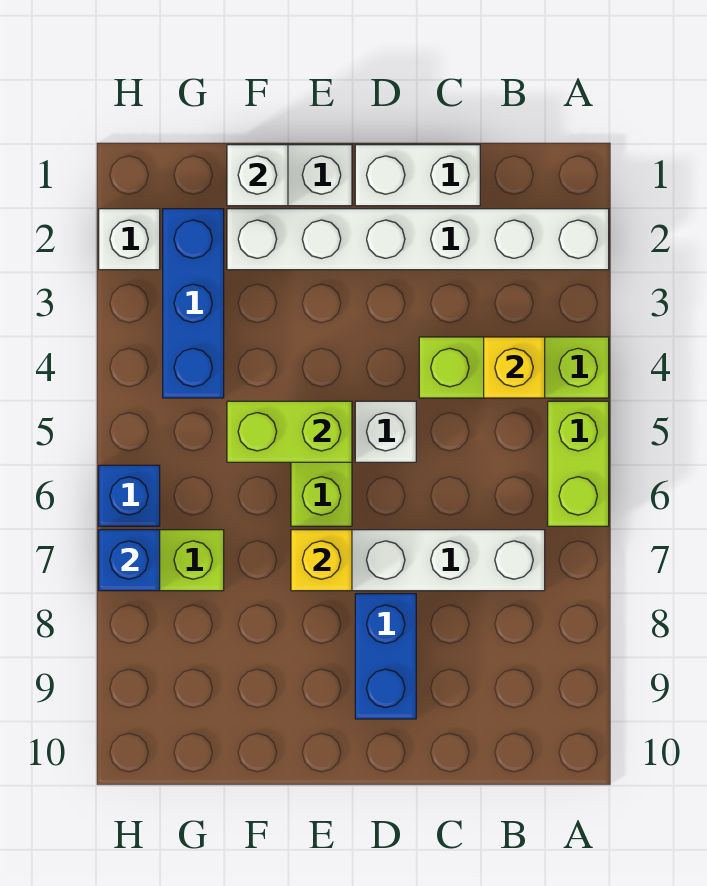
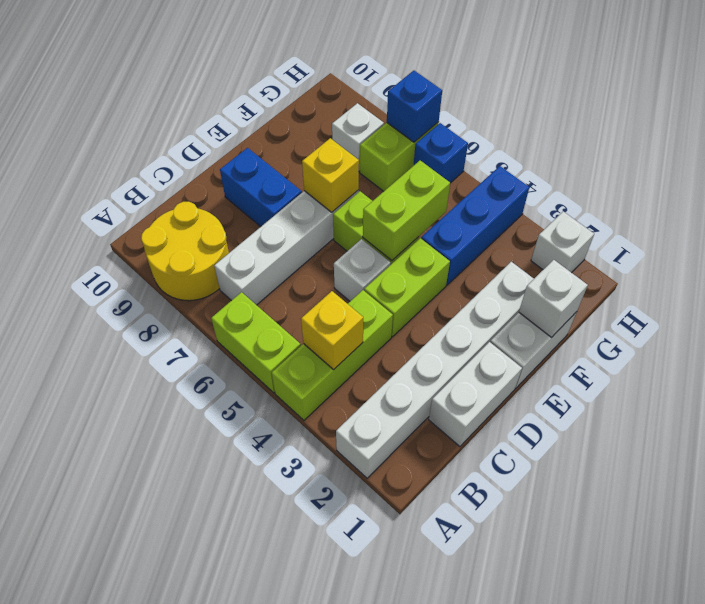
none -> yellow round brick A8:B9 level 1
none -> lime brick D4:E4 level 1
blue brick G2:G4 level 1 -> blue brick F4:H4 level 1
none -> white brick G8 level 1

